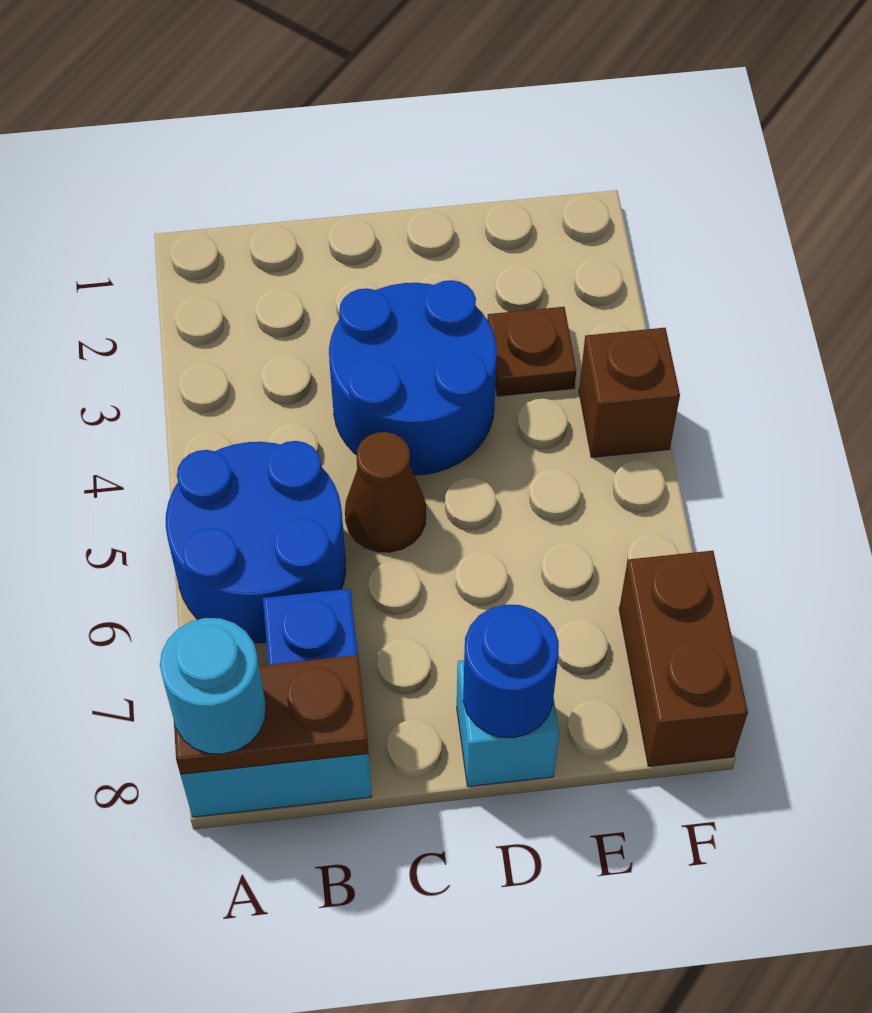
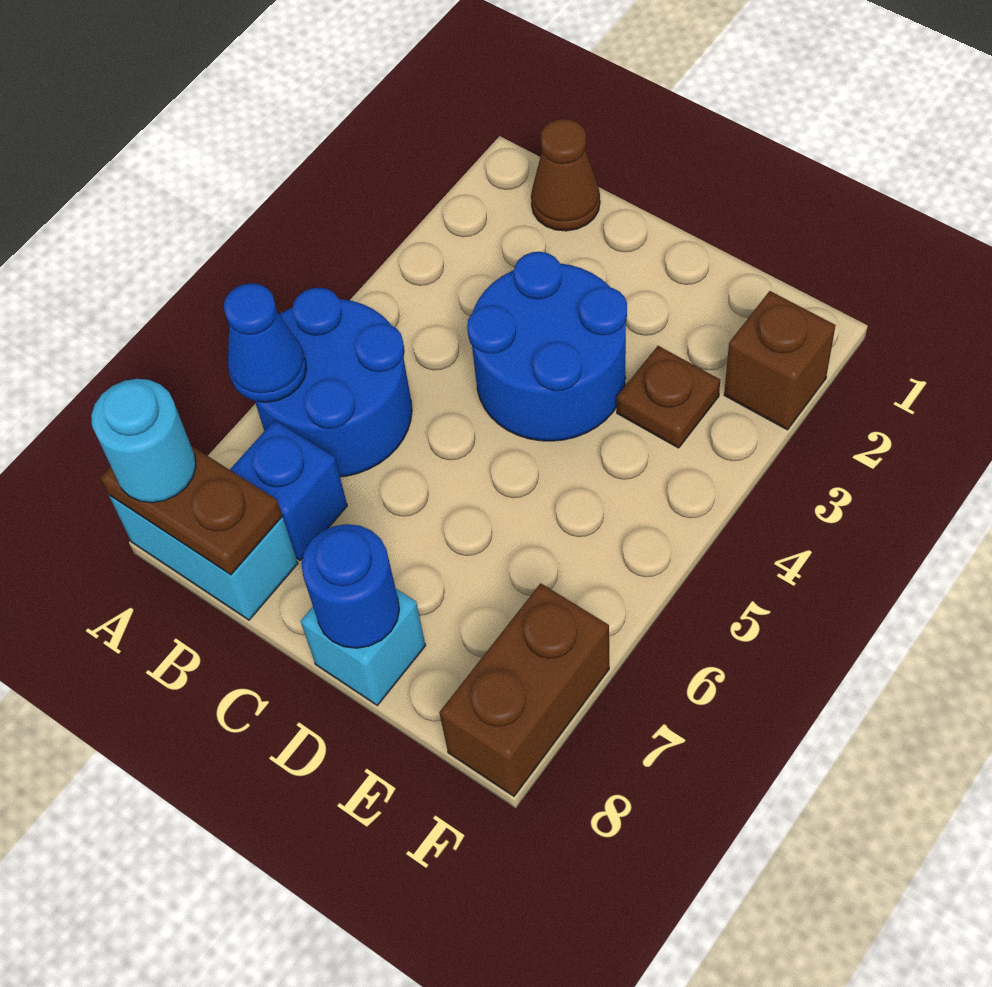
none -> blue cone A6 level 2
brown cone C5 level 1 -> brown cone B1 level 1
brown brick F4 level 1 -> brown brick F2 level 1

